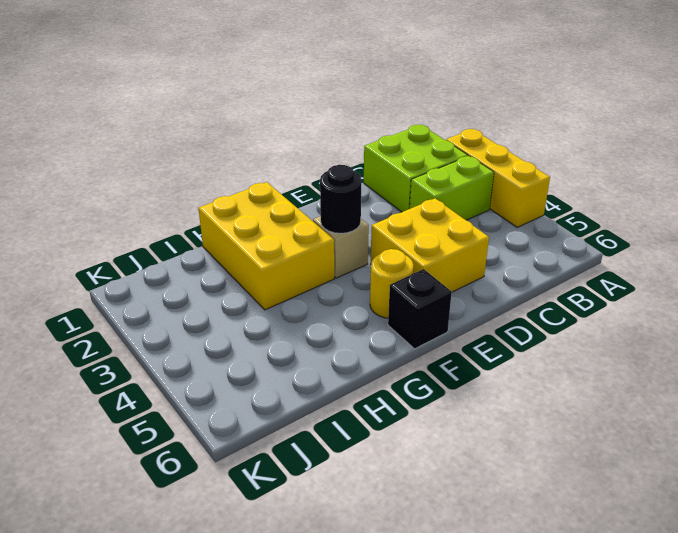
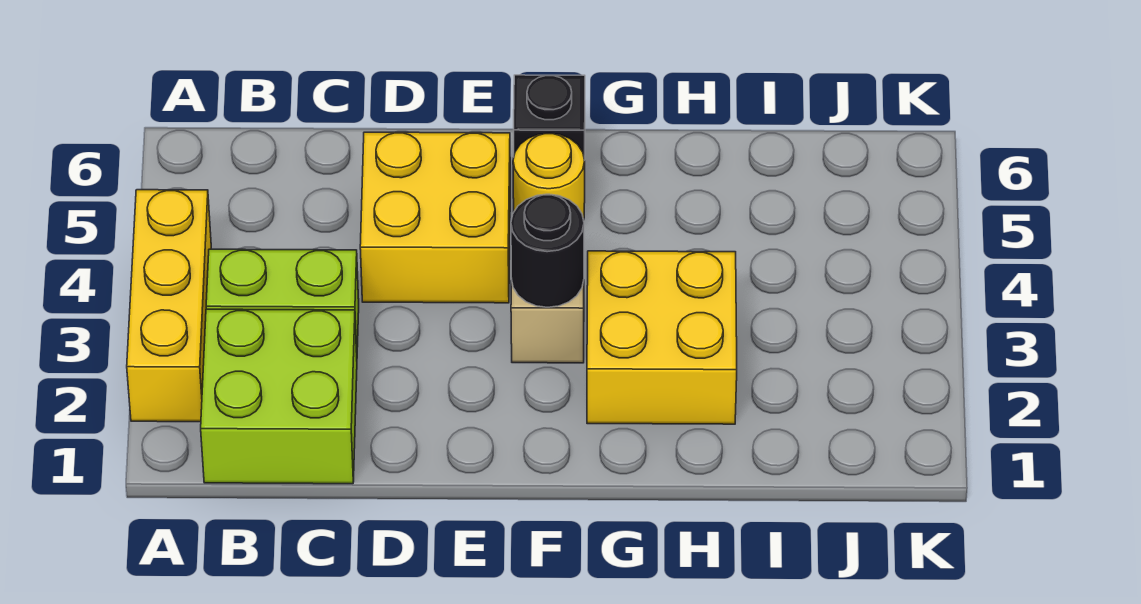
yellow brick G1:H3 level 1 -> yellow brick G2:H3 level 1

